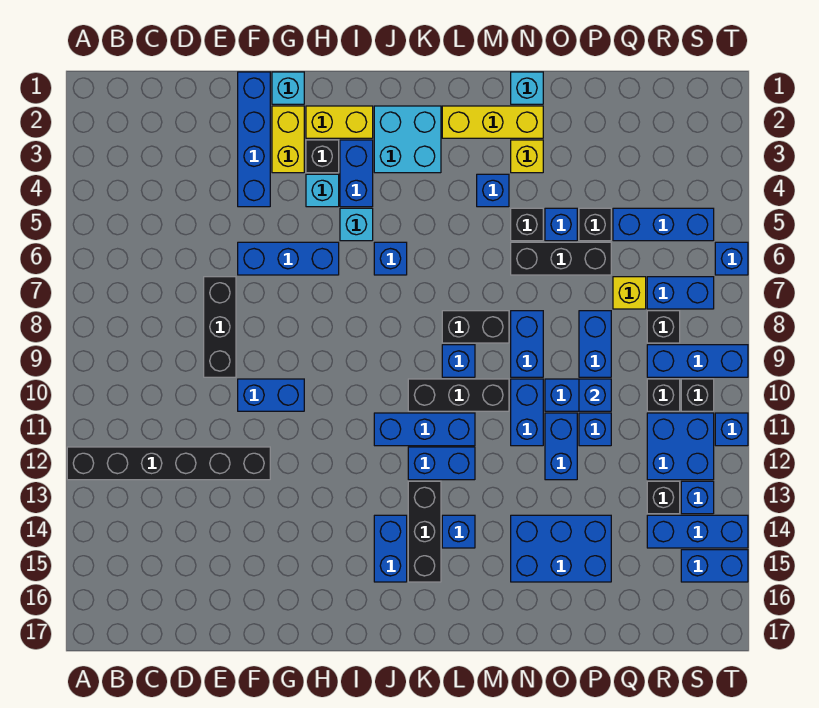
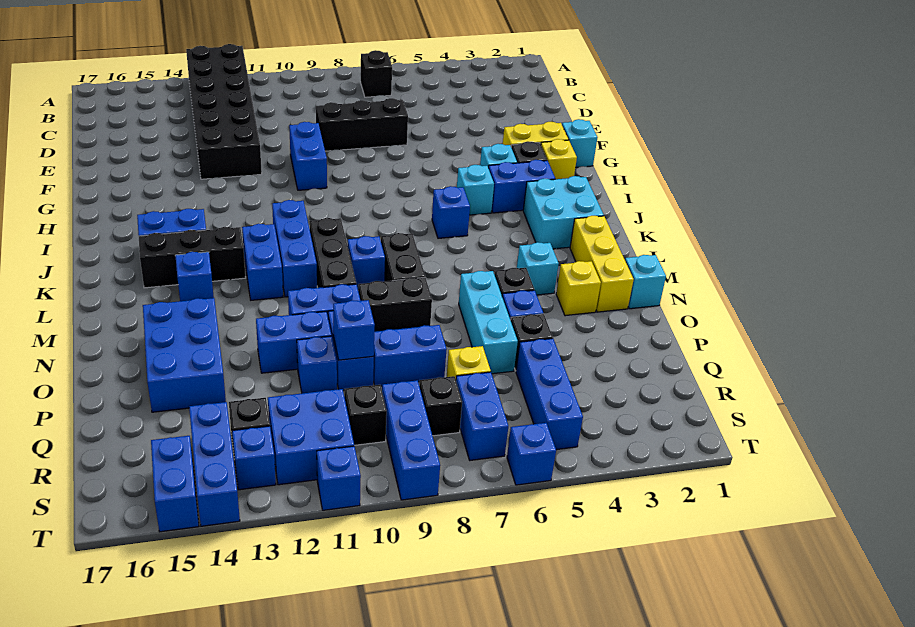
black brick A12:F12 level 1 -> black brick A12:F13 level 1
blue brick F1:F4 level 1 -> none
blue brick F6:H6 level 1 -> none
yellow brick H2:I2 level 1 -> yellow brick H2 level 1
blue brick M4 level 1 -> cyan brick M4 level 1
black brick N6:P6 level 1 -> cyan brick N6:P6 level 1
blue brick N8:N9 level 1 -> black brick N8:N9 level 1
black brick S10 level 1 -> black brick B7 level 1

